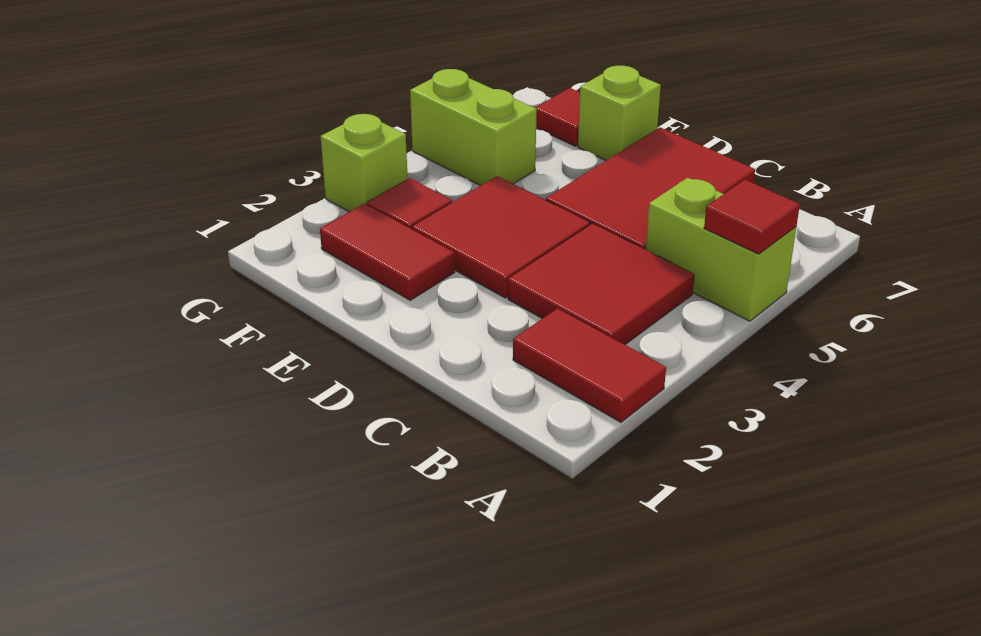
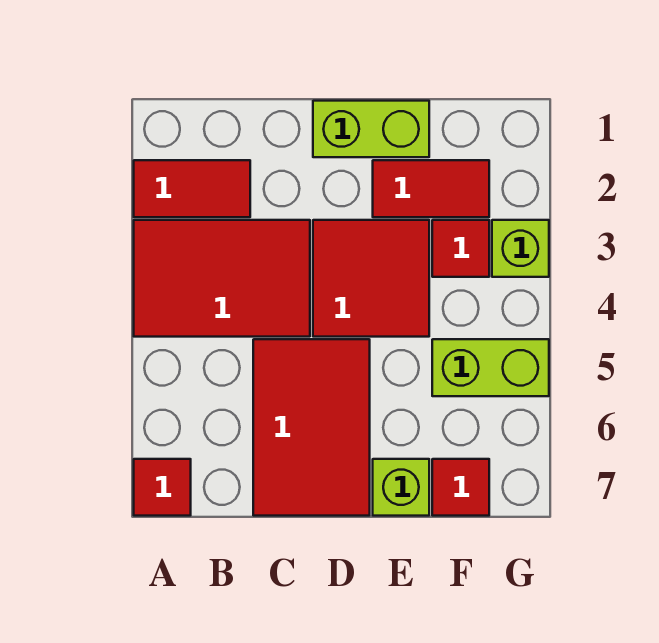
lime brick A5:B5 level 1 -> lime brick D1:E1 level 1
red tile A5 level 2 -> red tile A7 level 1
red tile B3:C4 level 1 -> red tile A3:C4 level 1

